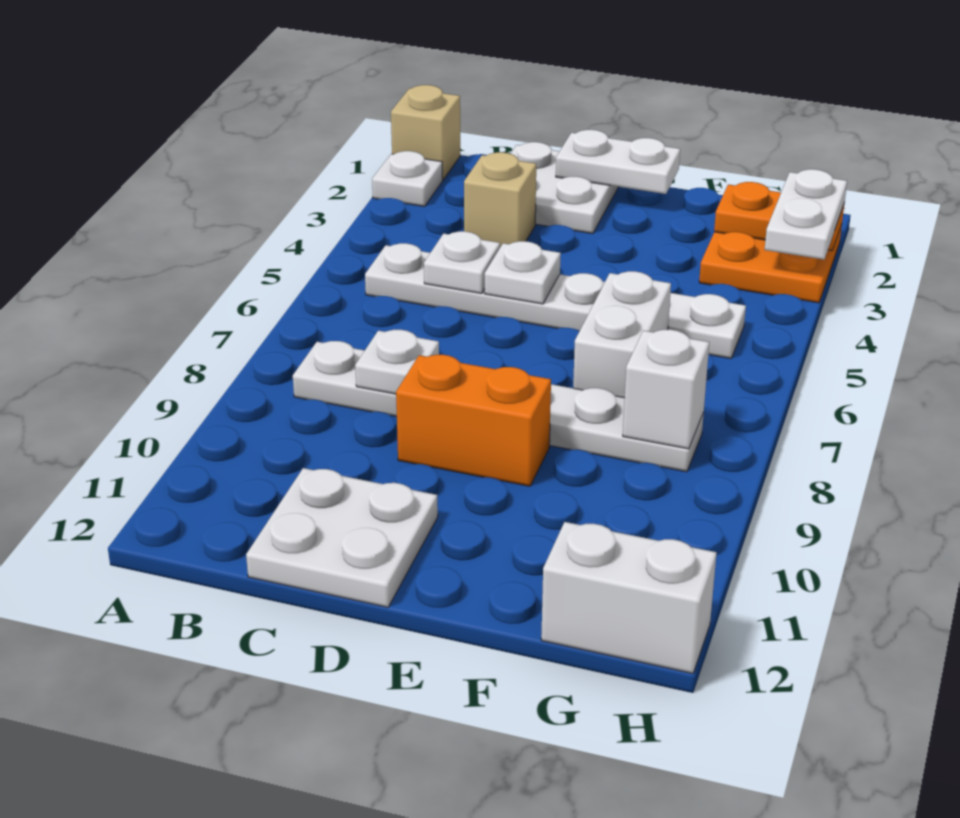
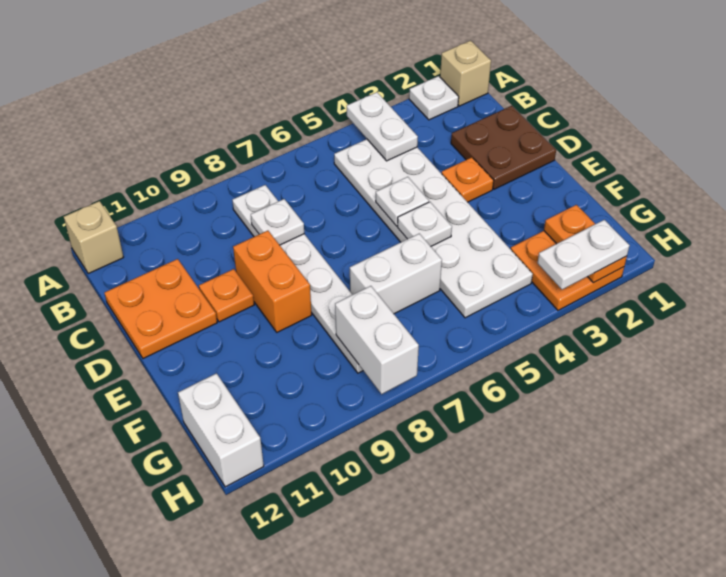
white plate B5:G5 level 1 -> white plate B4:G5 level 1
white plate C1:D2 level 1 -> brown plate C1:D2 level 1
tan brick C3 level 1 -> tan brick A12 level 1
white plate C5 level 2 -> white plate E5 level 2
white plate C11:D12 level 1 -> orange plate C11:D12 level 1
white plate D1:E1 level 2 -> white plate A4:B4 level 2
none -> orange plate D3 level 1
none -> orange plate D10 level 1
white brick G8 level 2 -> white brick G8:H8 level 2

